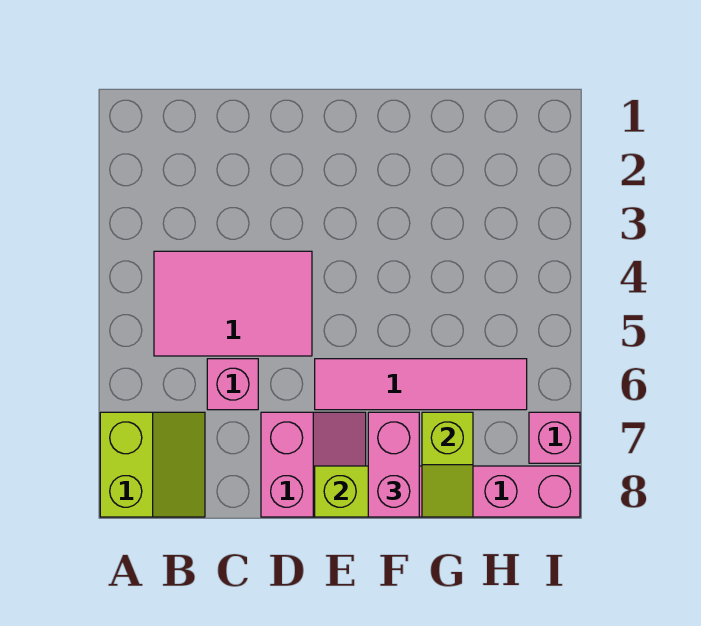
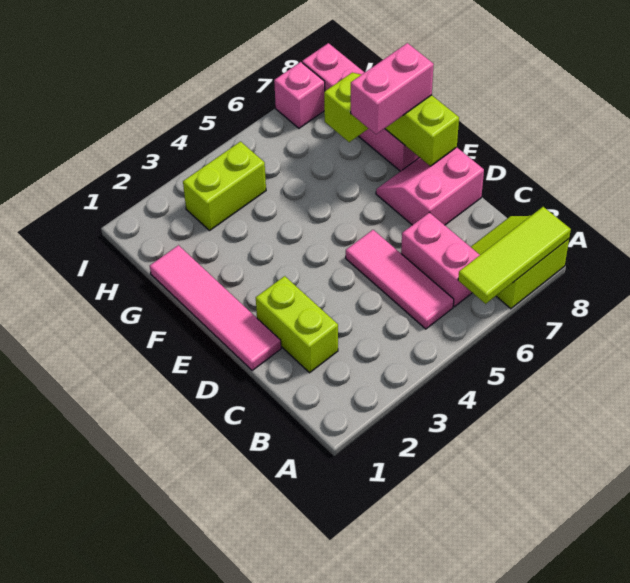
none -> lime tile A6:A8 level 2
pink tile B4:D5 level 1 -> pink tile B5:D5 level 1
none -> lime brick C2:D2 level 1
pink brick C6 level 1 -> pink brick B6:C6 level 1
pink tile E6:H6 level 1 -> pink tile D1:G1 level 1
none -> lime brick H3:H4 level 1

